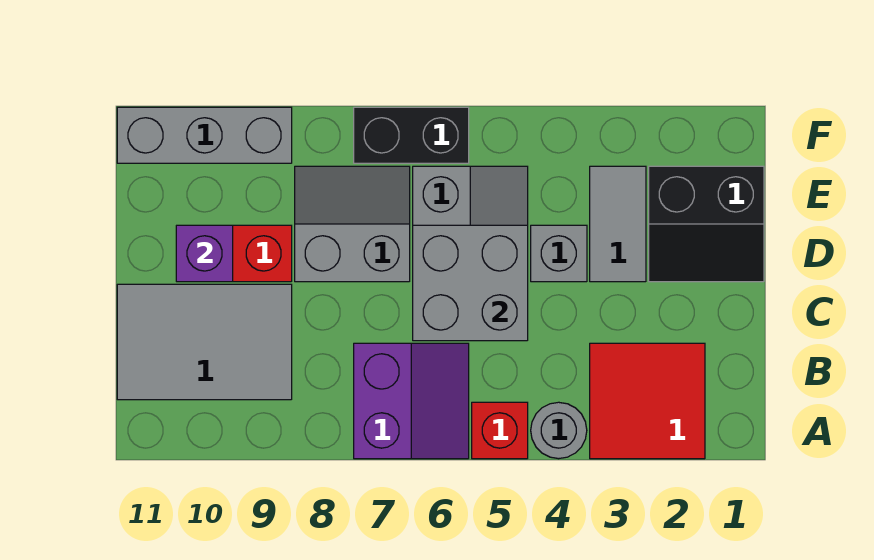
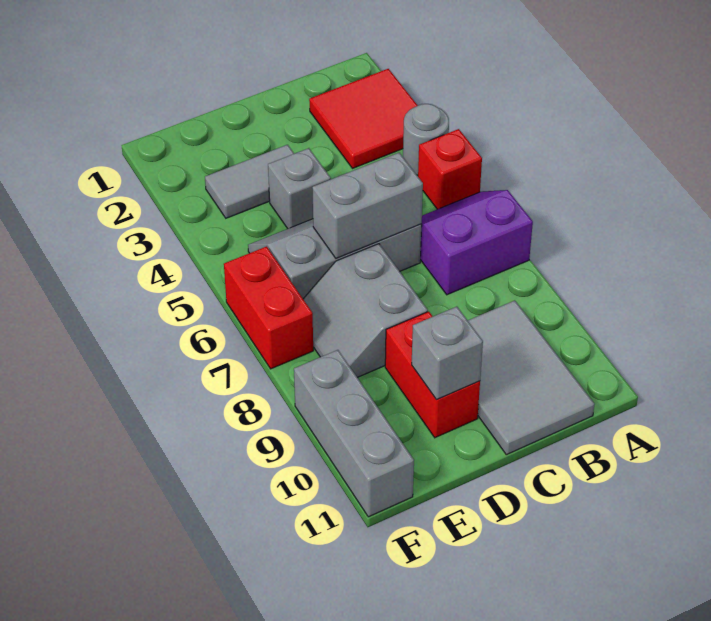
grey brick C5:D6 level 2 -> grey brick C6:D6 level 2
black slope D1:E2 level 1 top E -> none
purple brick D10 level 2 -> grey brick D10 level 2
black brick F6:F7 level 1 -> red brick F6:F7 level 1

